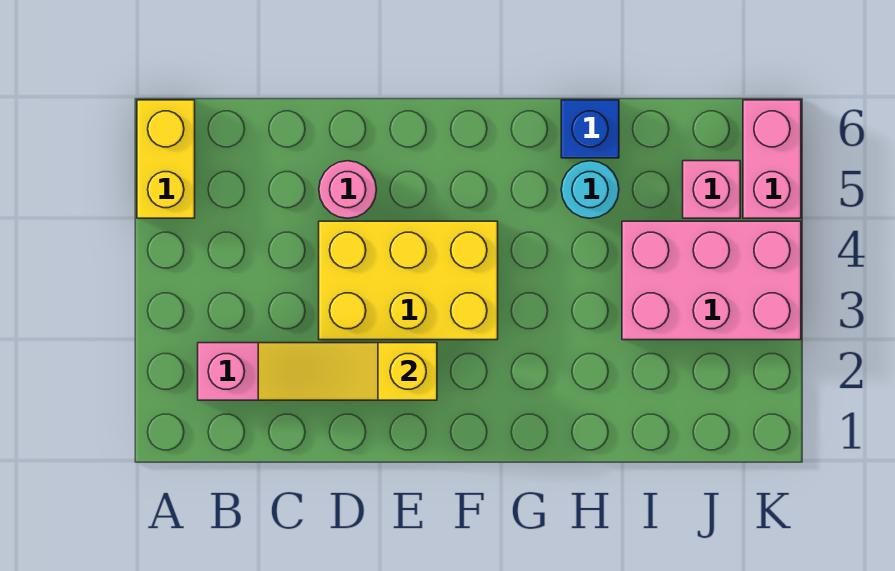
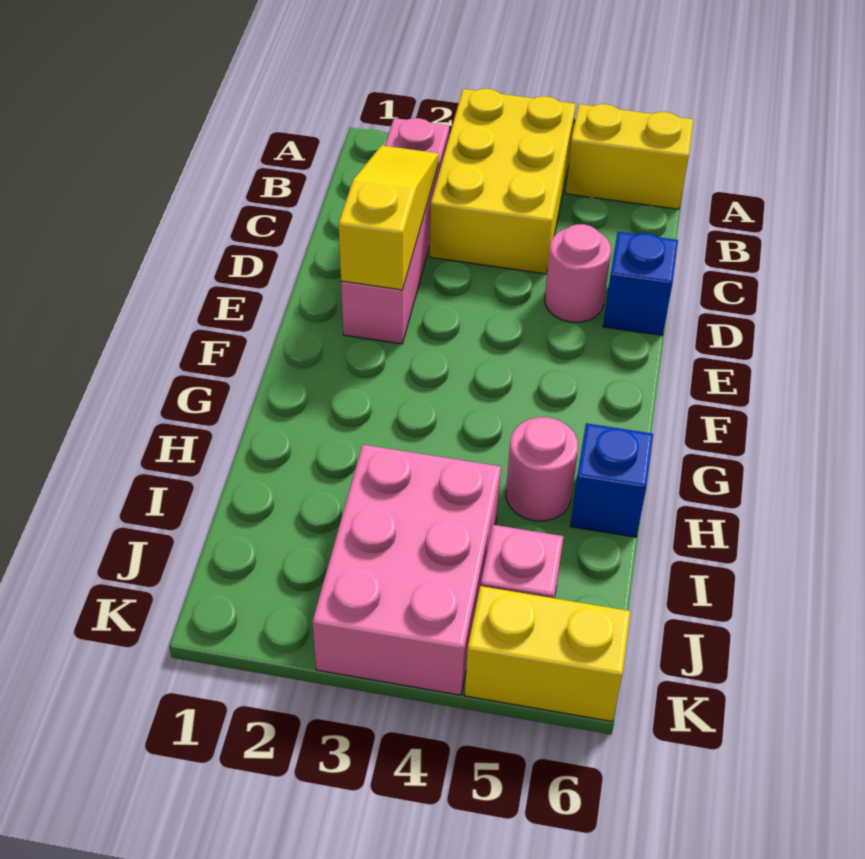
yellow brick D3:F4 level 1 -> yellow brick A3:C4 level 1
none -> blue brick D6 level 1
cyan round brick H5 level 1 -> pink round brick H5 level 1
pink brick K5:K6 level 1 -> yellow brick K5:K6 level 1

